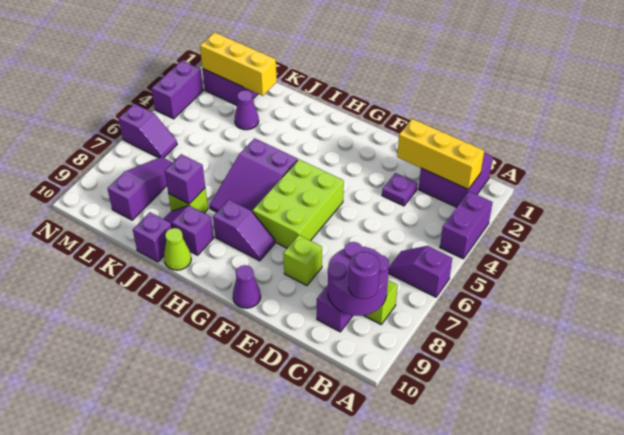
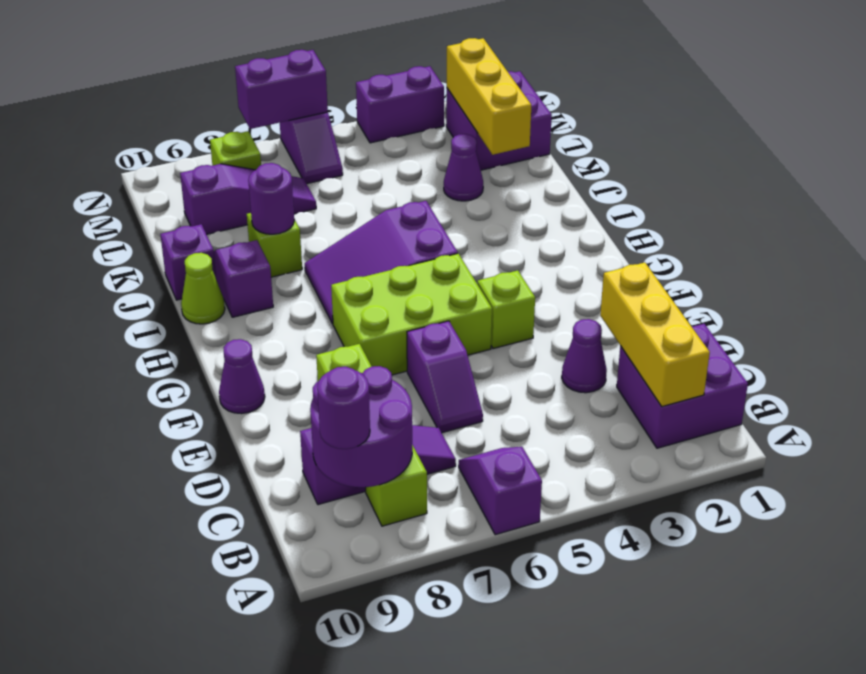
purple brick A3:A4 level 1 -> purple brick N6:N7 level 2
purple plate D3 level 1 -> purple cone D3 level 1
none -> lime brick F4 level 1
purple slope G8:H8 level 1 top H -> purple slope D6:E6 level 1 top E
purple brick J8 level 2 -> purple round brick J8 level 2
none -> lime brick M8 level 1

